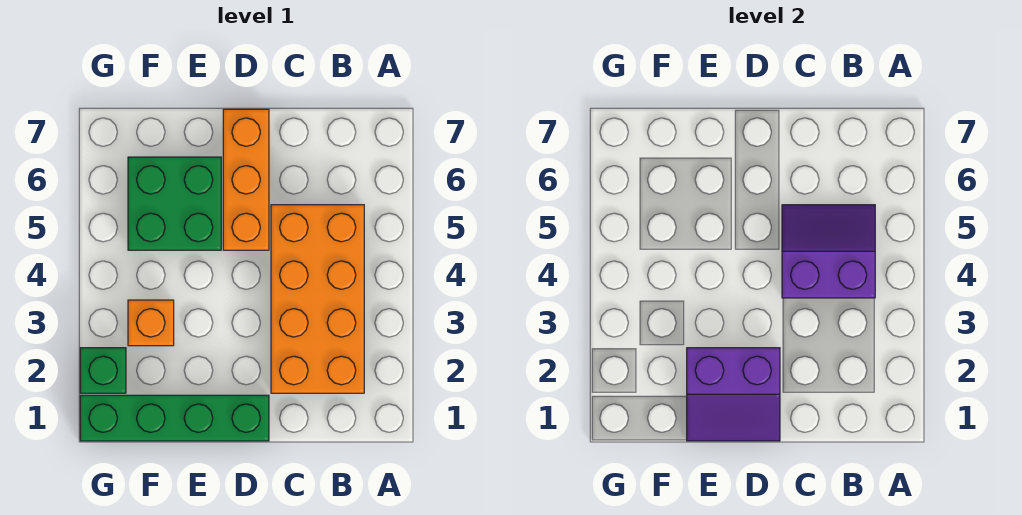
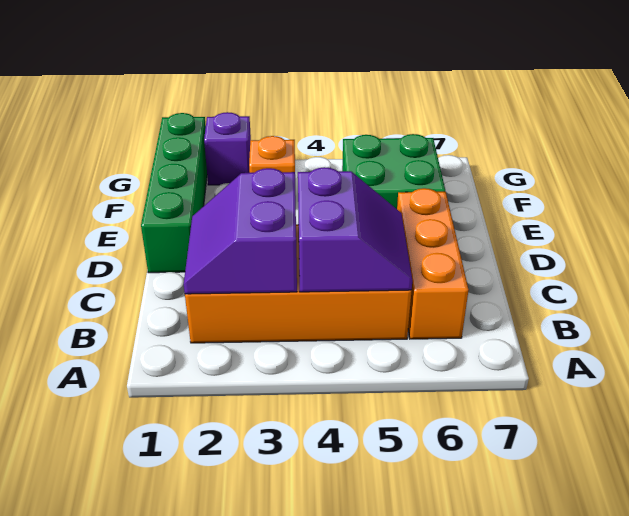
purple slope D1:E2 level 2 top 2 -> purple slope B2:C3 level 2 top 3
orange brick D5:D7 level 1 -> orange brick B6:D6 level 1
green brick G2 level 1 -> purple brick G2 level 1

